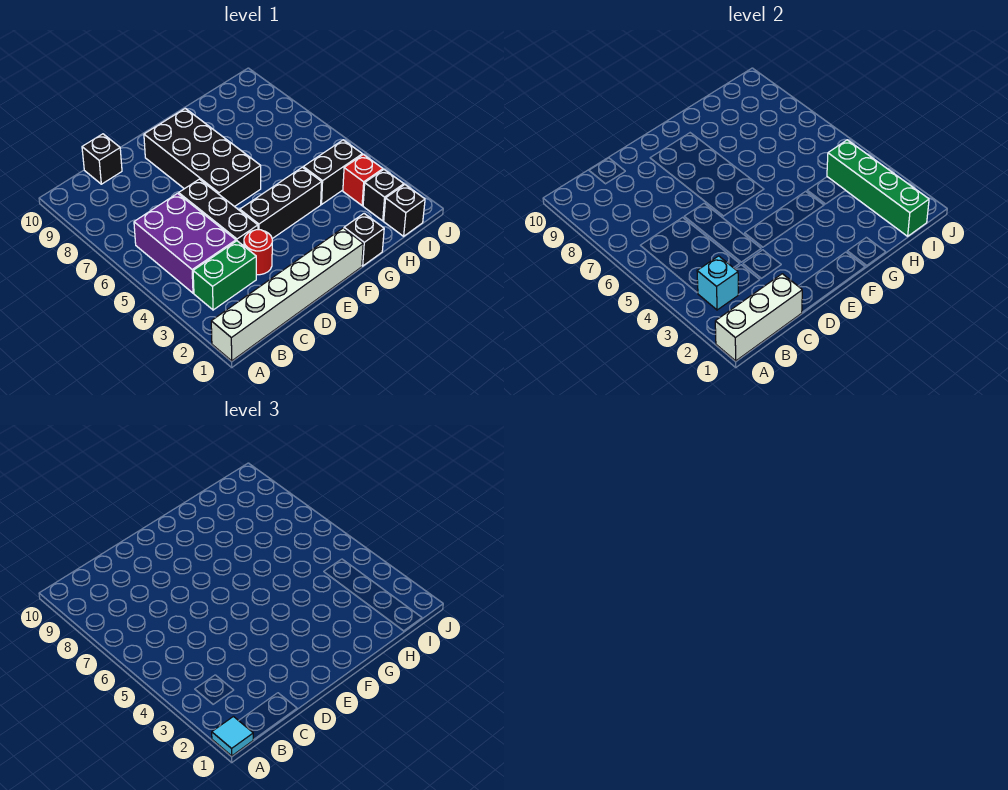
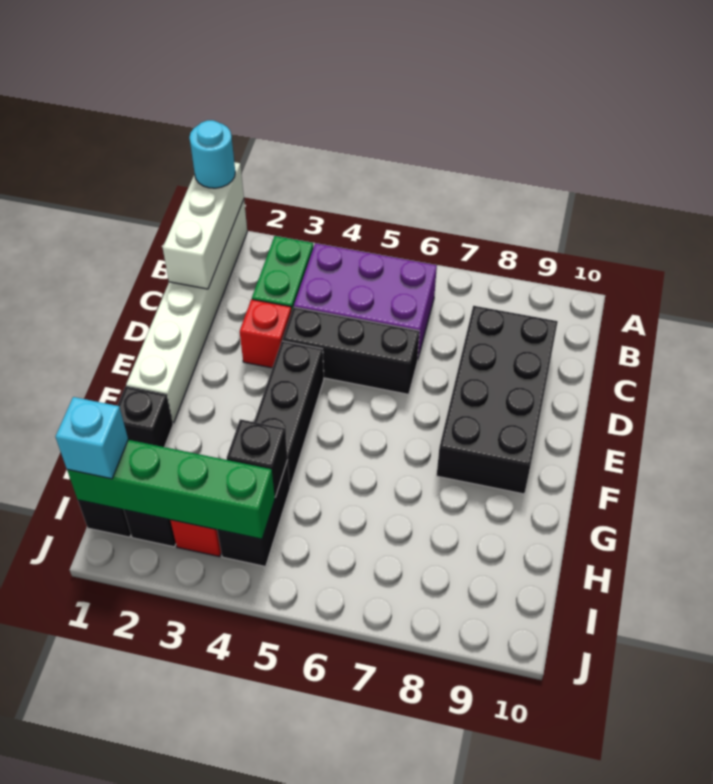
cyan tile A1 level 3 -> cyan round brick A1 level 3
cyan brick B3 level 2 -> cyan brick I1 level 3
black brick C10 level 1 -> black brick H4 level 2
red round brick D3 level 1 -> red brick D3 level 1
black brick E6:F9 level 1 -> black brick C8:F9 level 1

